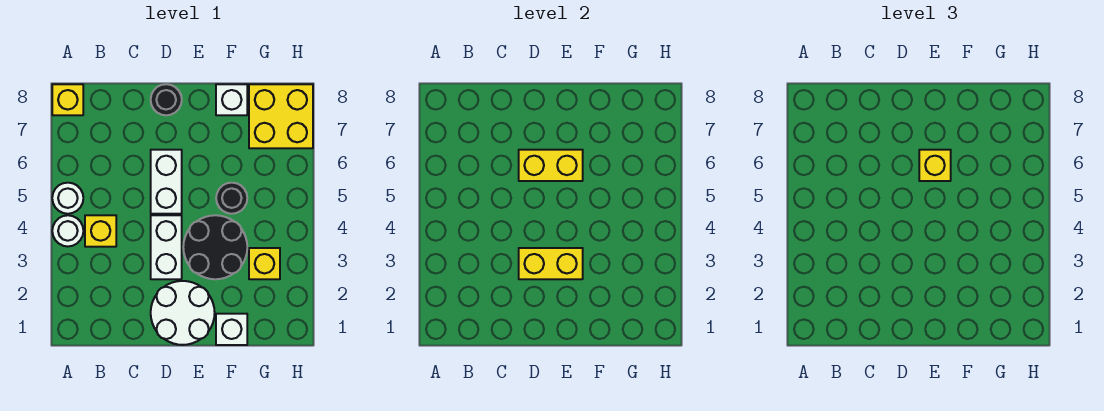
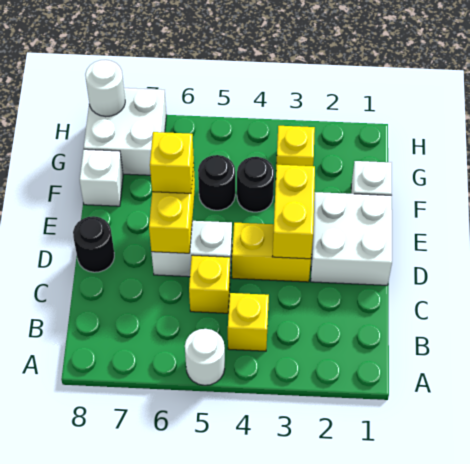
white round brick A4 level 1 -> white round brick H8 level 2
yellow brick A8 level 1 -> yellow brick C5 level 1
white round brick D1:E2 level 1 -> white brick D1:E2 level 1
white brick D3:D4 level 1 -> yellow brick D3:D4 level 1
black round brick E3:F4 level 1 -> black round brick F4 level 1
yellow brick G7:H8 level 1 -> white brick G7:H8 level 1

